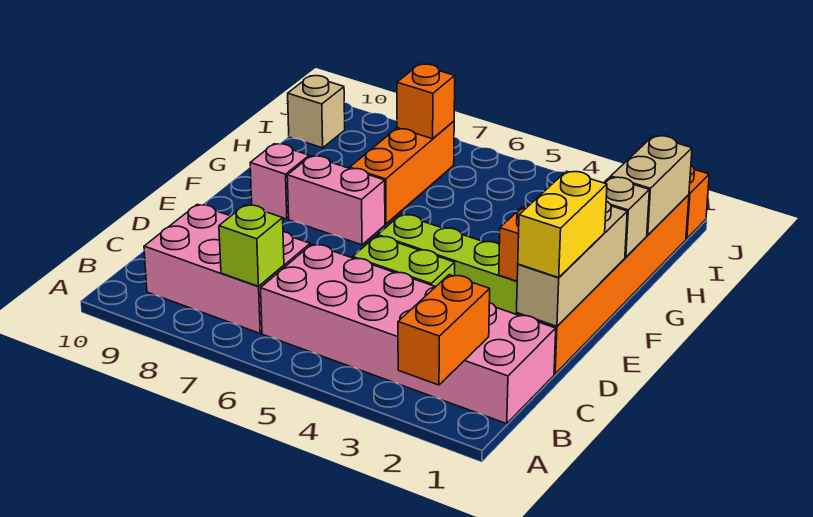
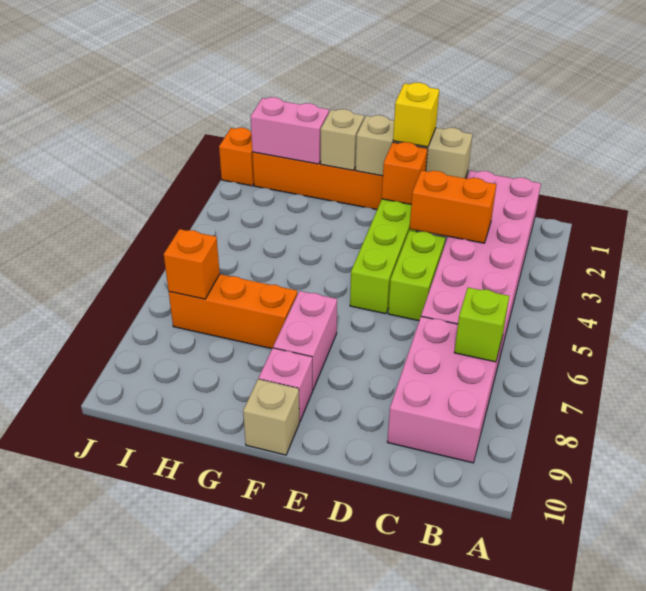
orange brick A2:B2 level 2 -> orange brick C3:D3 level 2
yellow brick D1:E1 level 3 -> yellow brick E1 level 3
tan brick H1:I1 level 2 -> pink brick H1:I1 level 2
tan brick I10 level 1 -> tan brick F10 level 1

